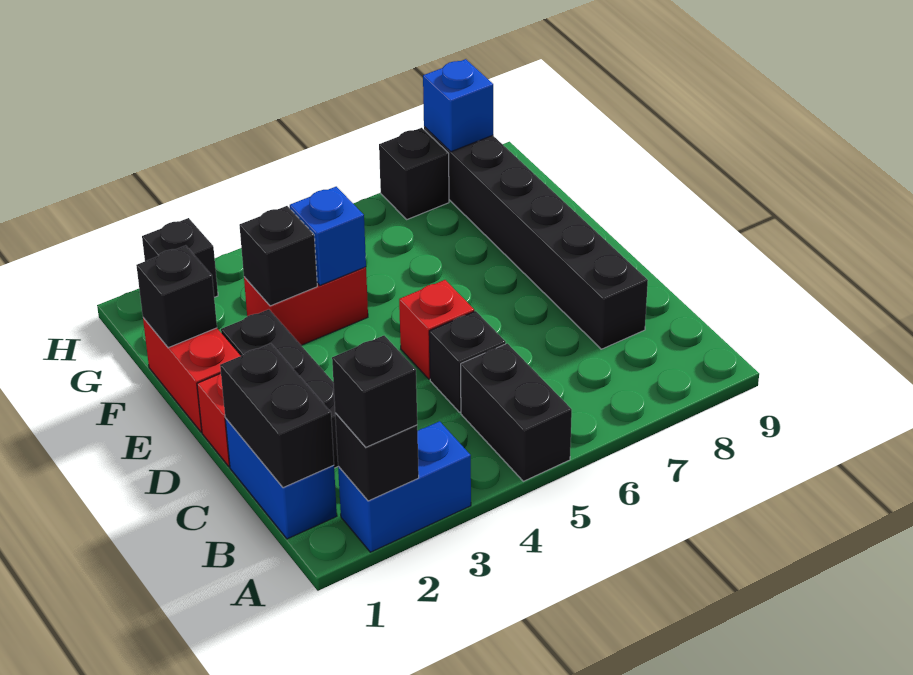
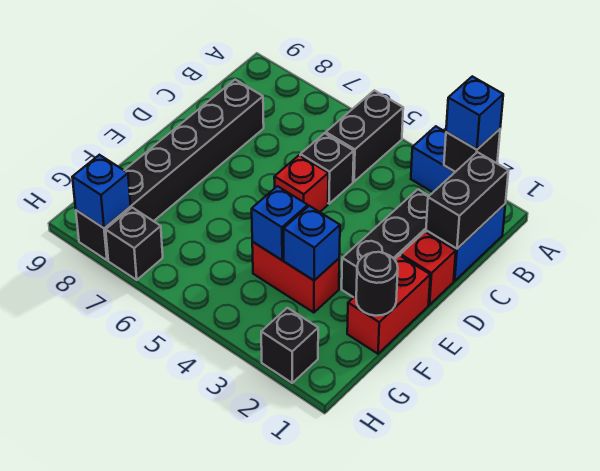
black brick A2 level 3 -> blue brick A2 level 3
black brick F1 level 2 -> black round brick F1 level 2
black brick F3 level 2 -> blue brick F3 level 2

